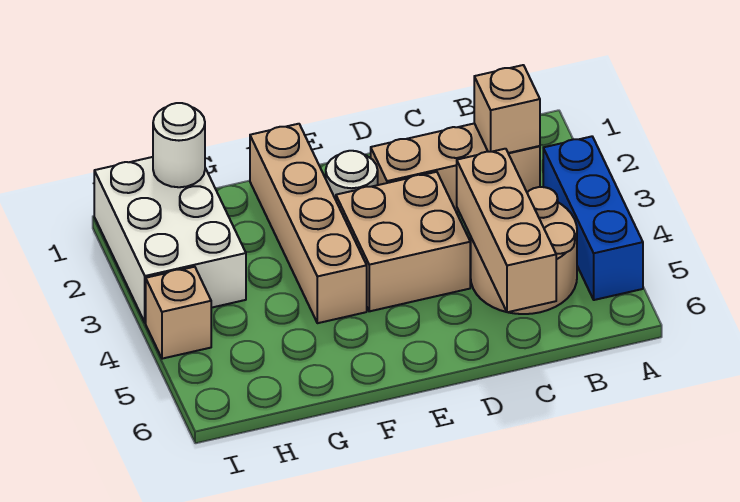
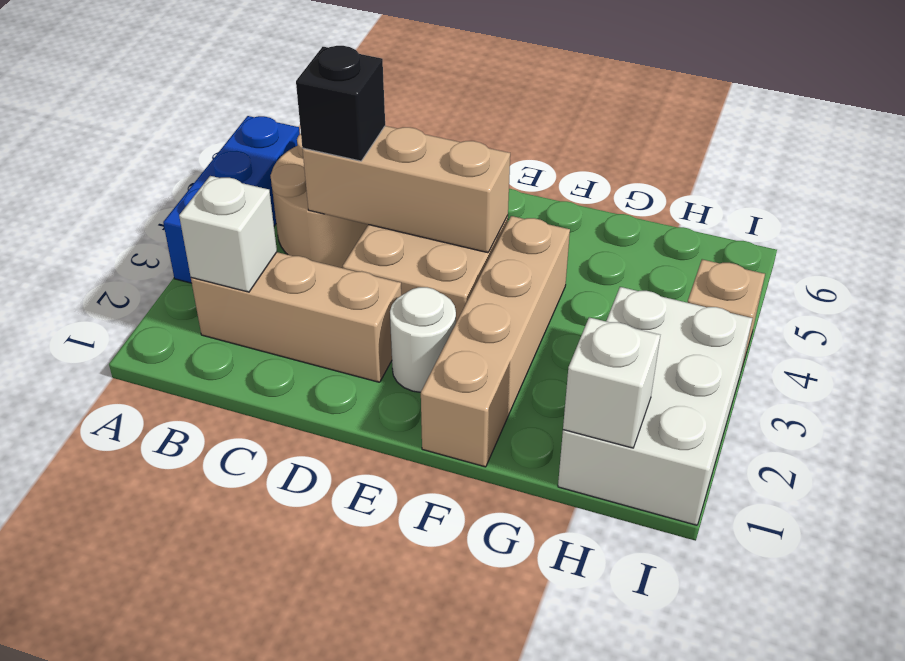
tan brick B2 level 2 -> white brick B2 level 2
tan brick C4:C6 level 2 -> tan brick C4:E4 level 2
none -> black brick C4 level 3
white round brick H1 level 2 -> white brick H1 level 2

